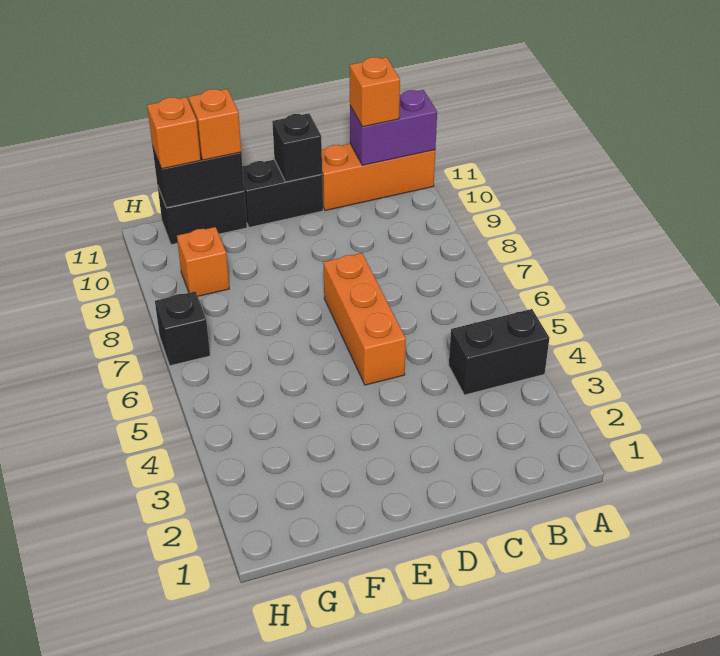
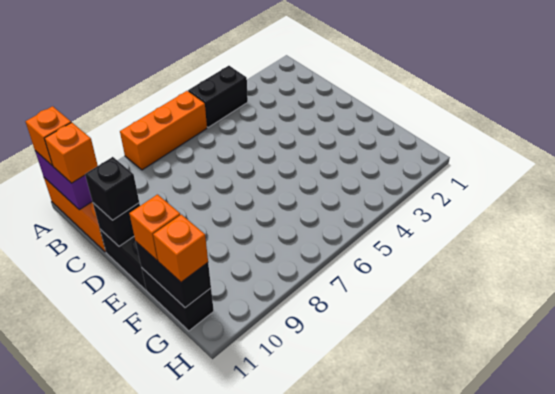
black brick A4:B4 level 1 -> black brick A4:A5 level 1
orange brick D5:D7 level 1 -> orange brick A6:A8 level 1
orange brick G9 level 1 -> orange brick A11 level 3
black brick H7 level 1 -> black brick D11 level 3

